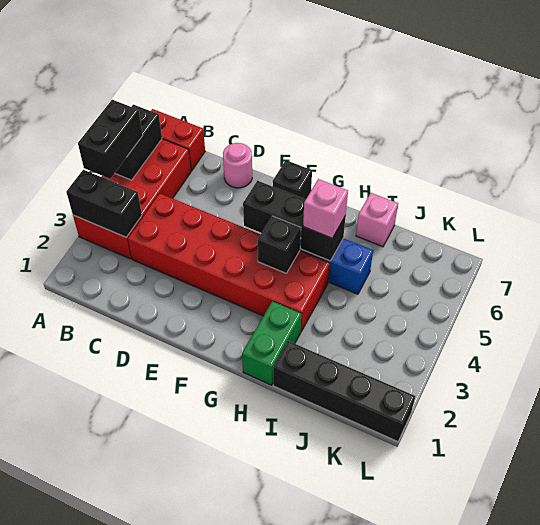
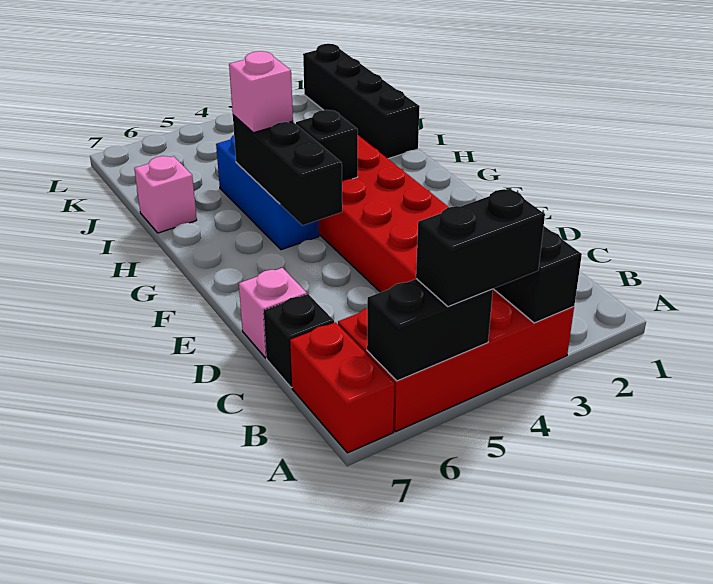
pink round brick D7 level 1 -> pink brick D7 level 1
black brick F7 level 1 -> black brick C7 level 1
green brick H1:H2 level 1 -> none

